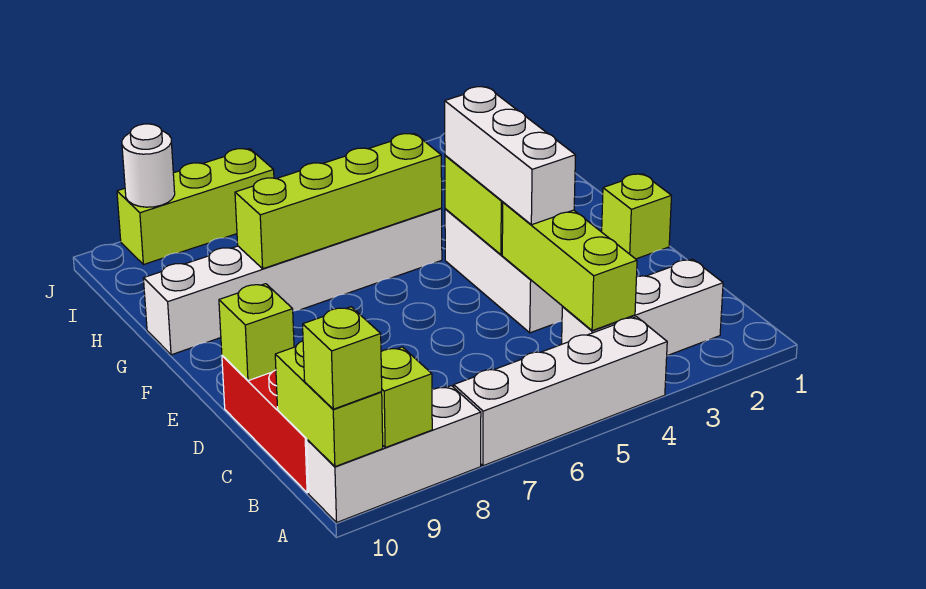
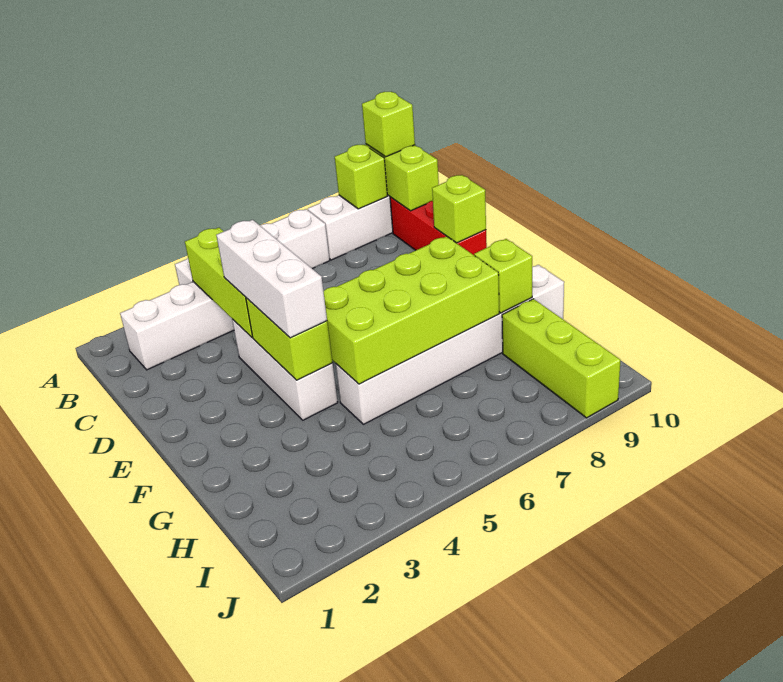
lime brick E1 level 1 -> lime brick G9 level 2
lime brick G5:G8 level 2 -> lime brick F5:G8 level 2
lime brick J7:J9 level 1 -> lime brick H9:J9 level 1
white round brick J9 level 2 -> none

